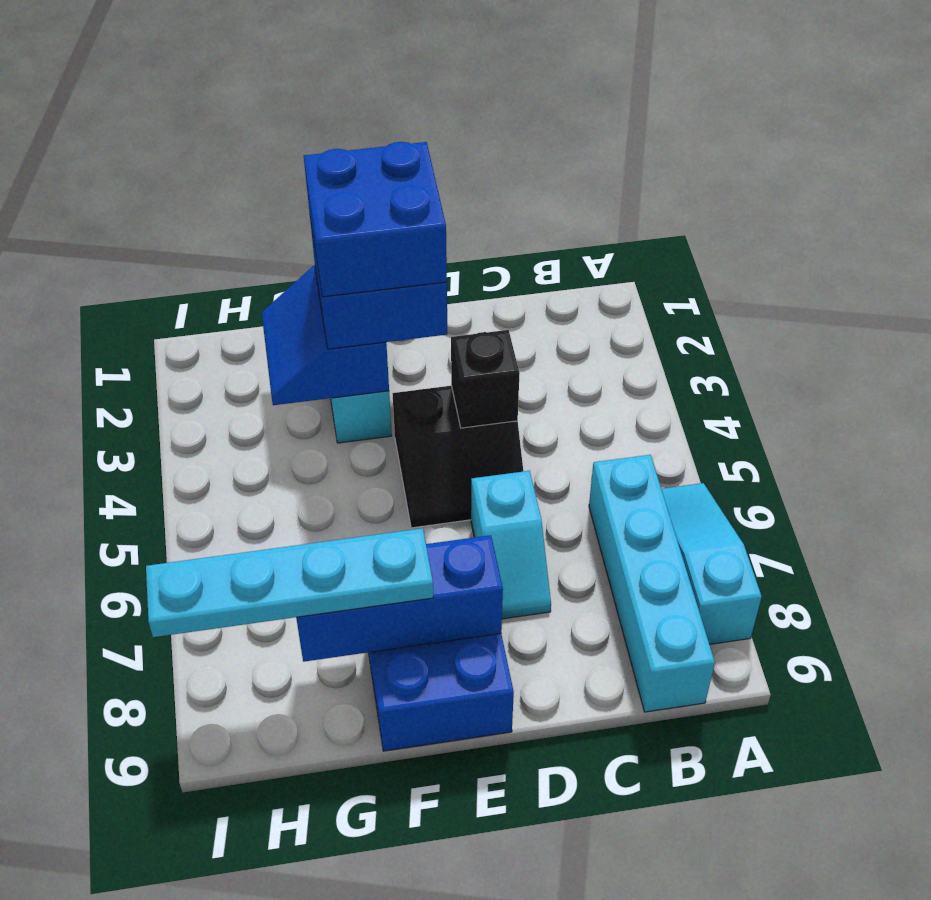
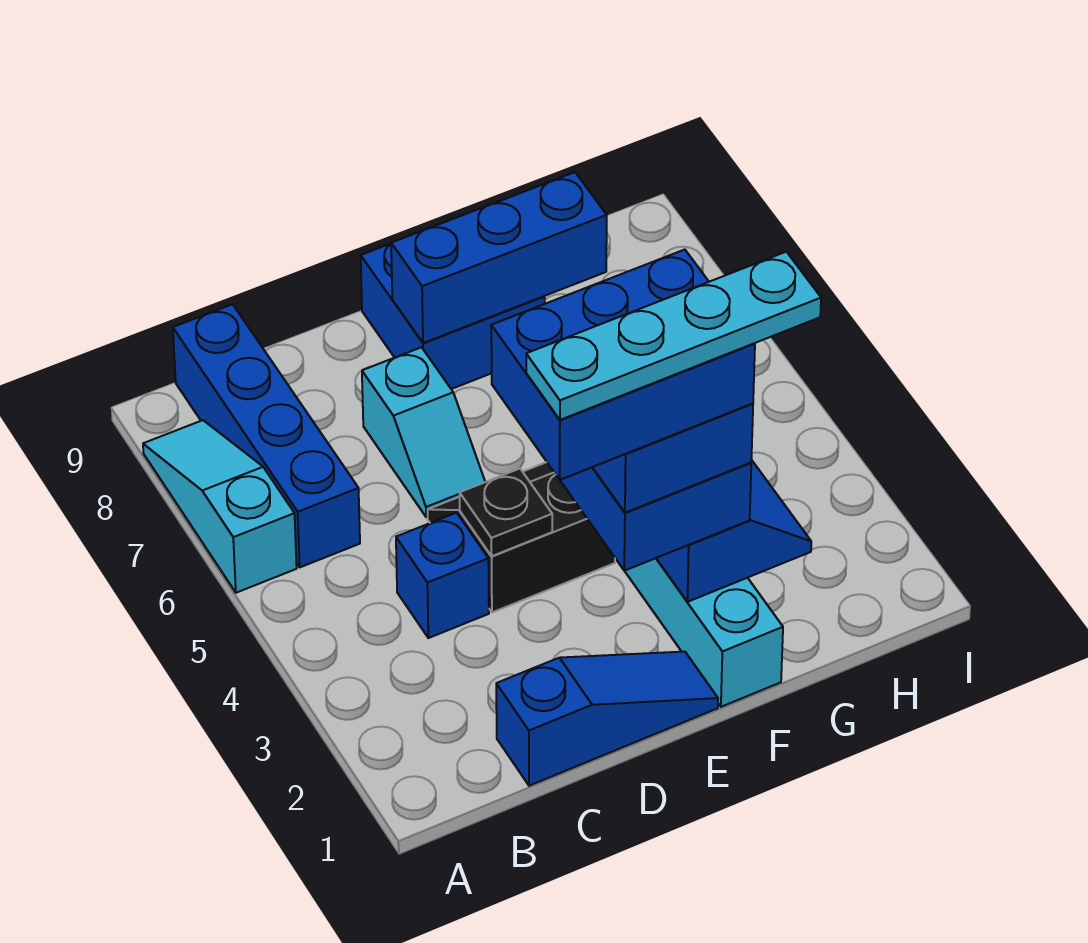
cyan slope A6:A8 level 1 top 8 -> cyan slope A6:A8 level 1 top 6
cyan brick B6:B9 level 1 -> blue brick B6:B9 level 1
none -> blue slope C1:E1 level 1 top C
none -> blue brick C4 level 1
none -> blue brick D2:F3 level 5
black brick D4 level 2 -> black plate D4 level 2
cyan slope D6:D7 level 1 top 6 -> cyan slope D6:D7 level 1 top 7
cyan plate F8:I8 level 3 -> cyan plate D2:G2 level 6

